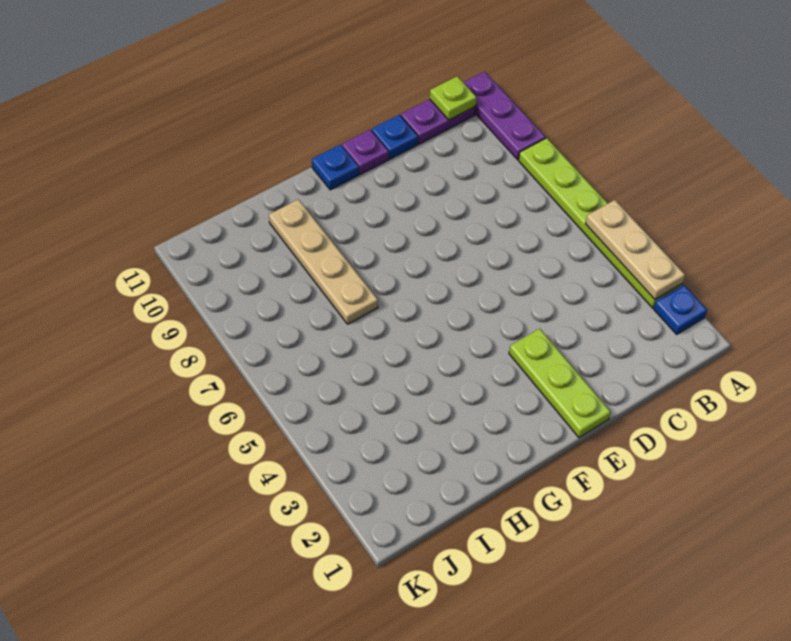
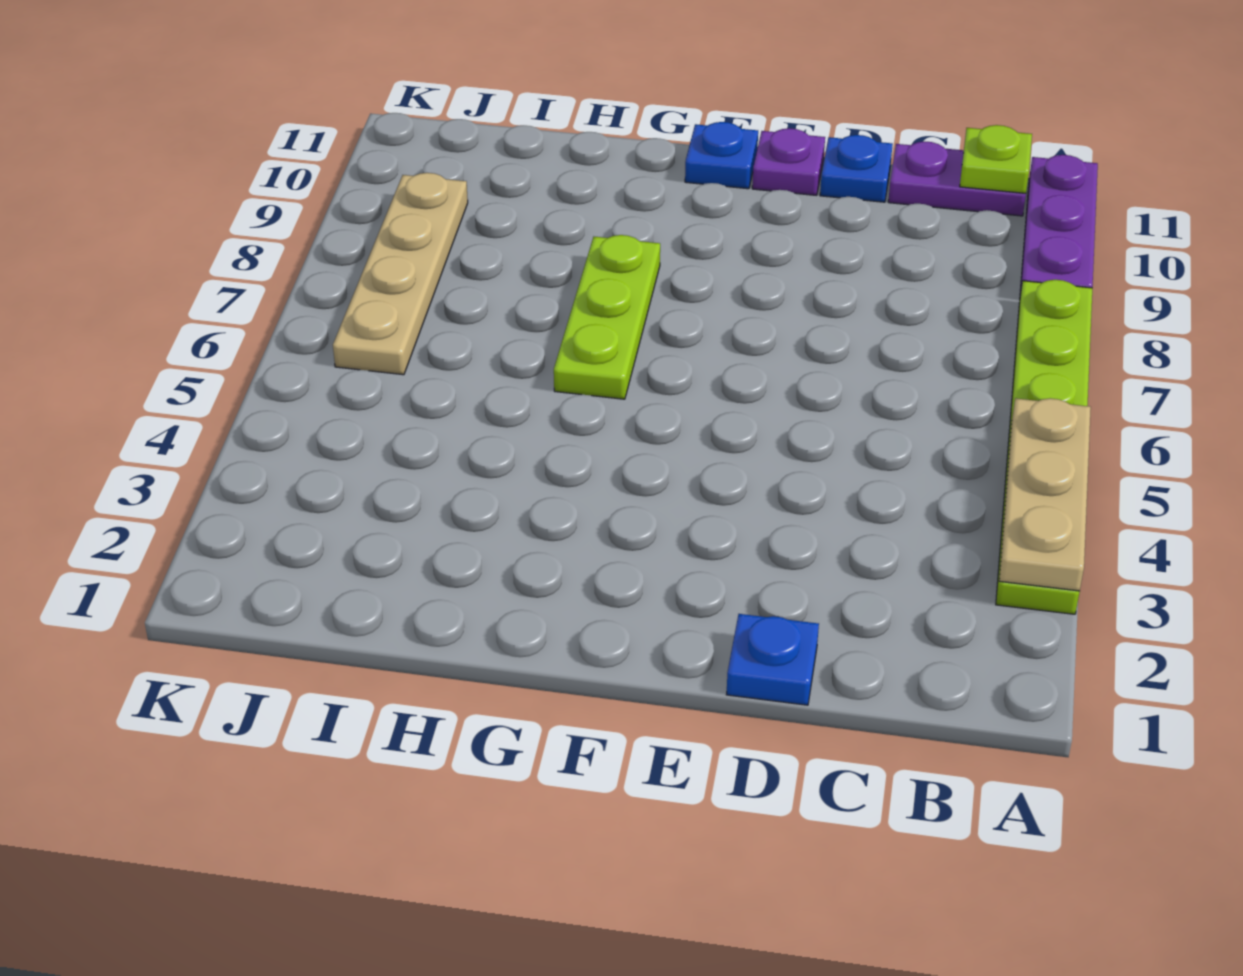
blue plate A2 level 1 -> blue plate D1 level 1
lime plate E1:E3 level 1 -> lime plate G6:G8 level 1
tan plate H7:H10 level 1 -> tan plate J6:J9 level 1

